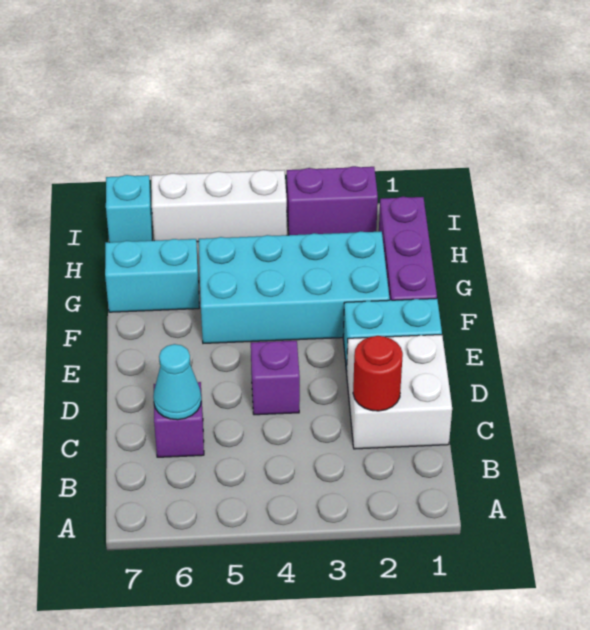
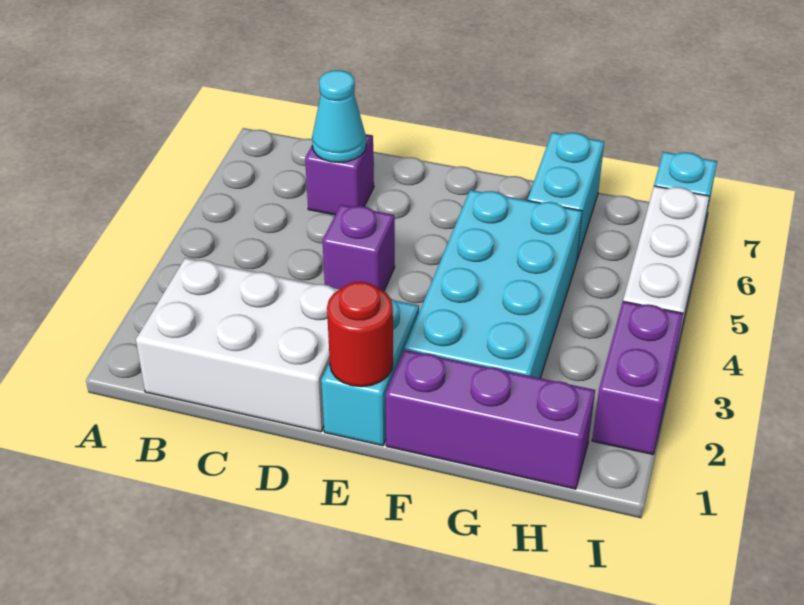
white brick C1:D2 level 1 -> white brick B1:D2 level 1
red round brick C2 level 2 -> red round brick E1 level 2

